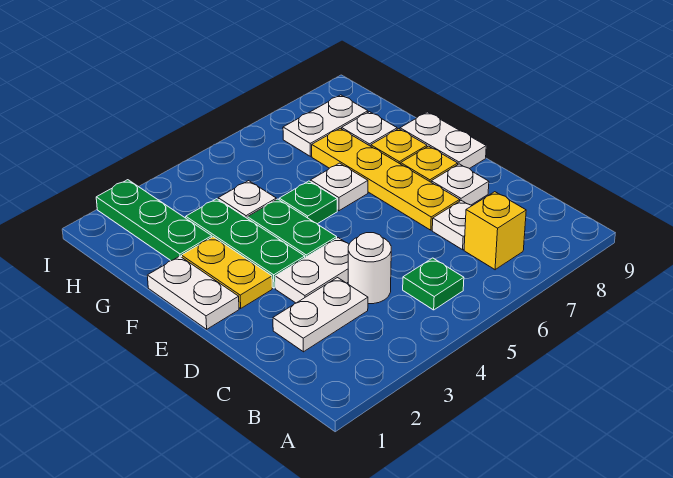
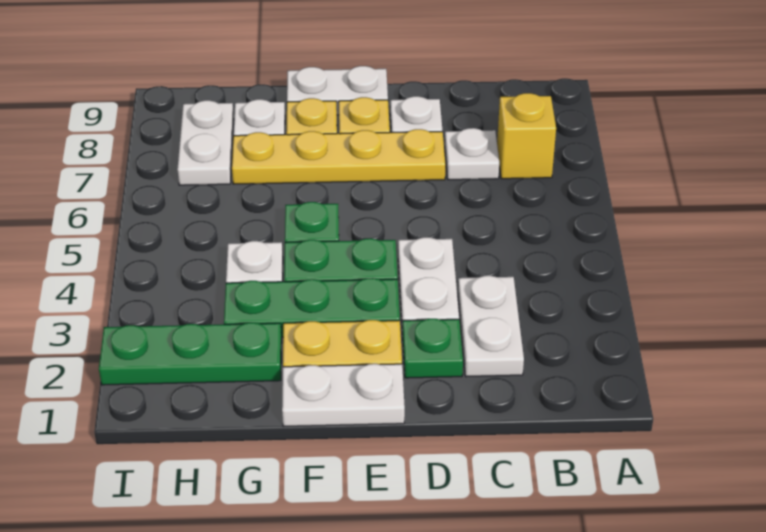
green plate B5 level 1 -> green plate D2 level 1
white round brick C4 level 1 -> none
white plate F6 level 1 -> none

